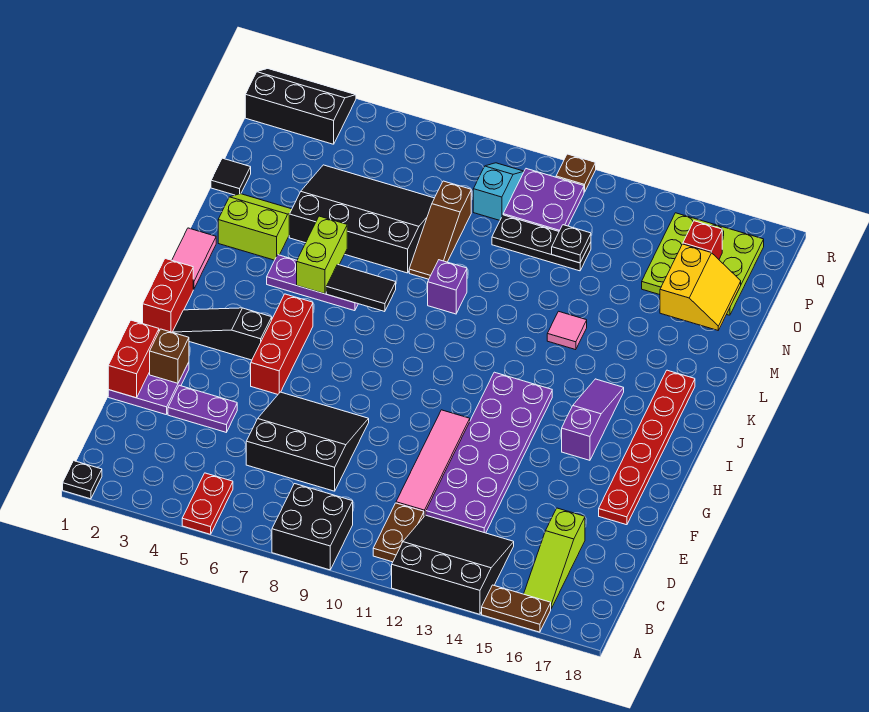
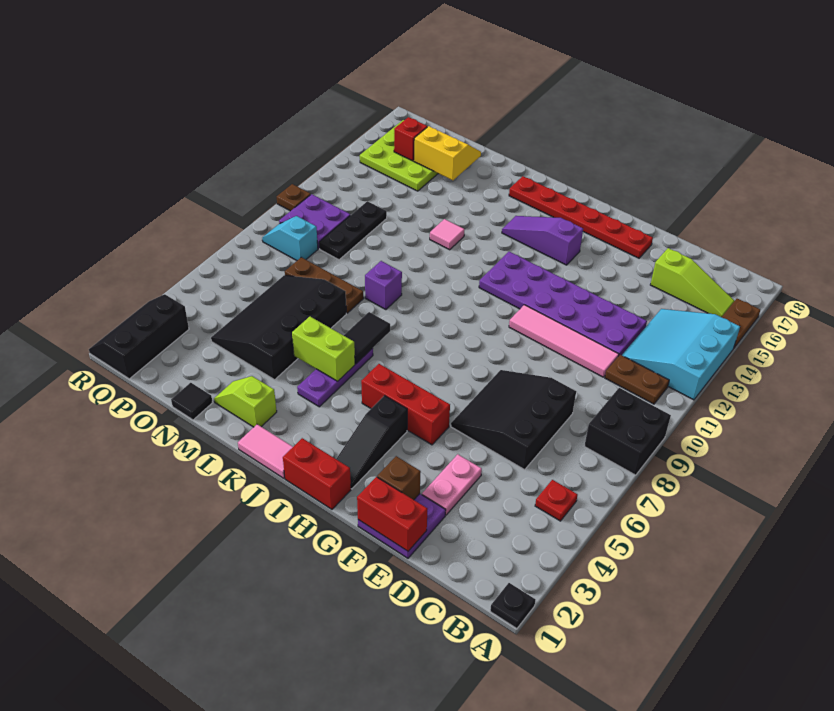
red plate A5:B5 level 1 -> red plate B5 level 1
black slope A12:C14 level 1 top A -> cyan slope A12:C14 level 1 top A
purple plate E3:E4 level 1 -> pink plate E3:E4 level 1
lime slope L2:M3 level 1 top L -> lime slope L2:M2 level 1 top L
brown slope M8:O8 level 1 top O -> brown plate M8:O8 level 1
black plate O12 level 2 -> none

